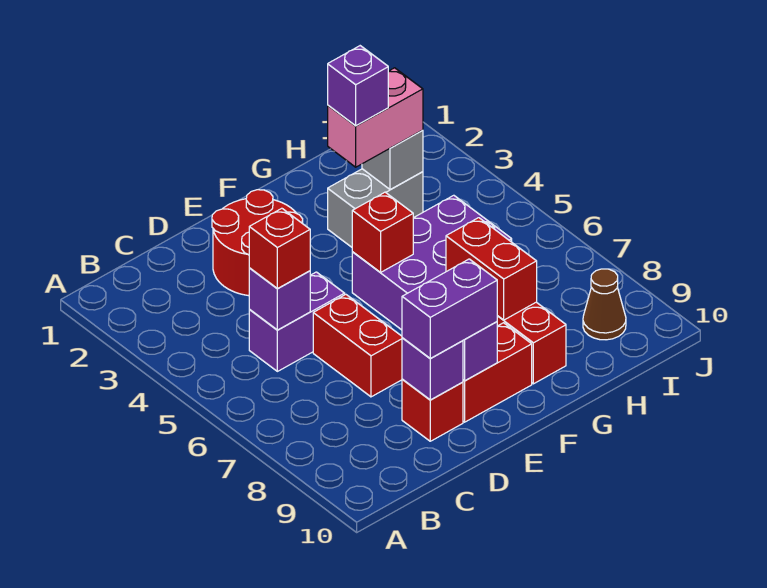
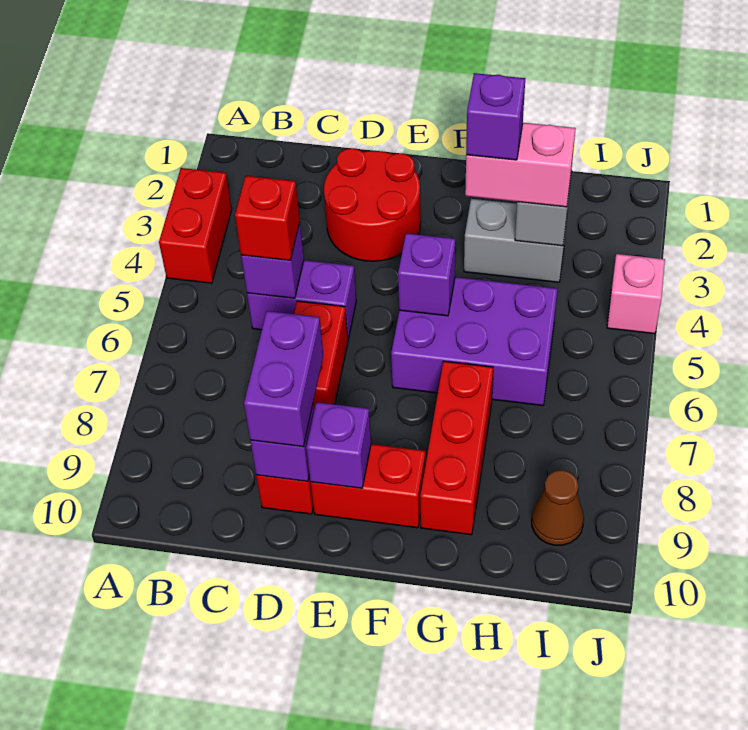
purple brick D9:E9 level 3 -> purple brick D8:D9 level 3
red brick F5 level 2 -> purple brick F5 level 2
red brick G7:G8 level 2 -> red brick A3:A4 level 1
none -> pink brick J4 level 1

